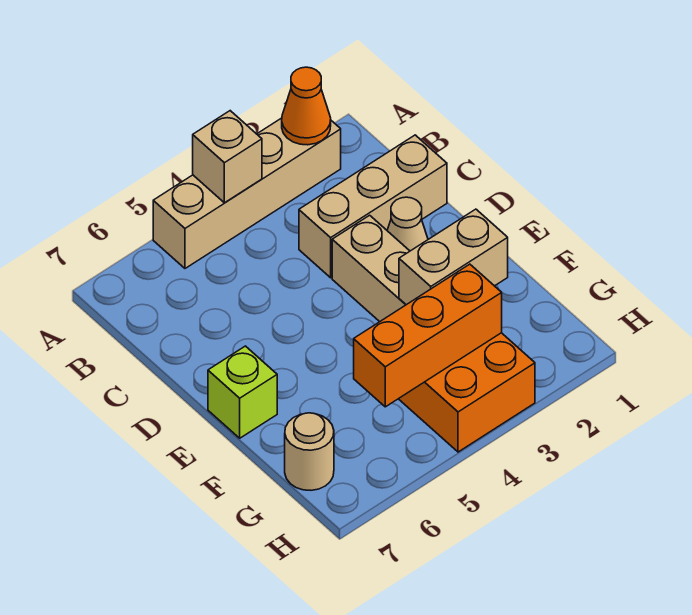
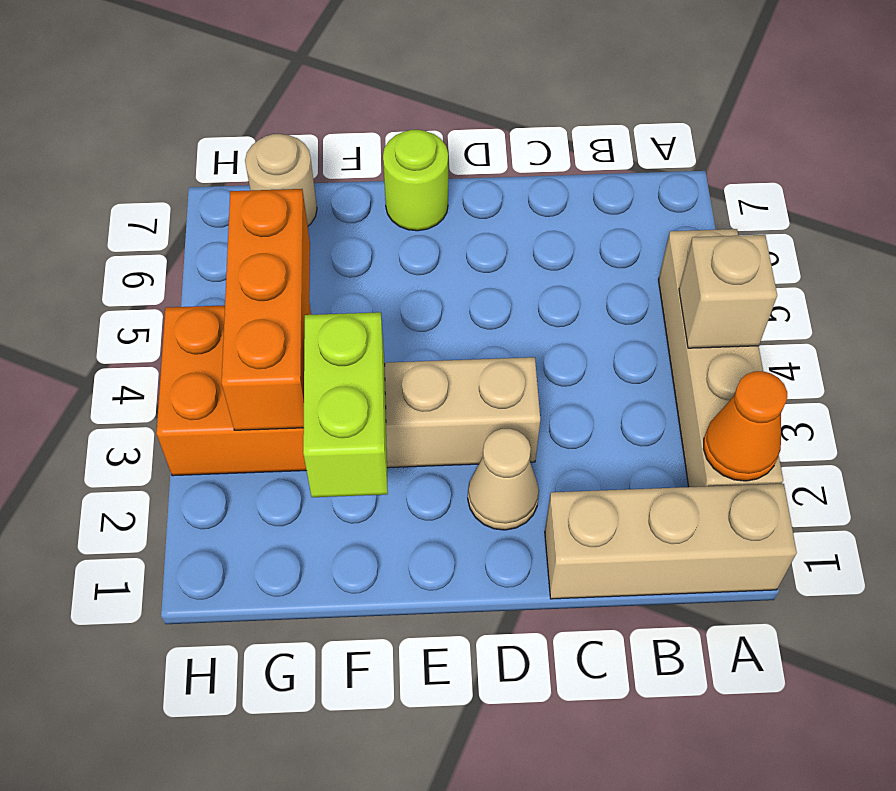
tan brick C1:C3 level 1 -> tan brick A1:C1 level 1
lime brick E7 level 1 -> lime round brick E7 level 1
tan brick F2:F3 level 2 -> lime brick F2:F3 level 2

